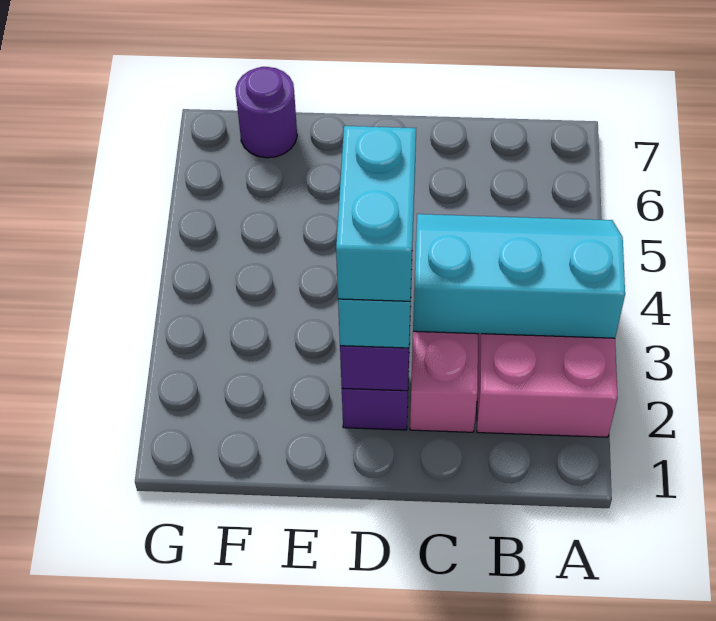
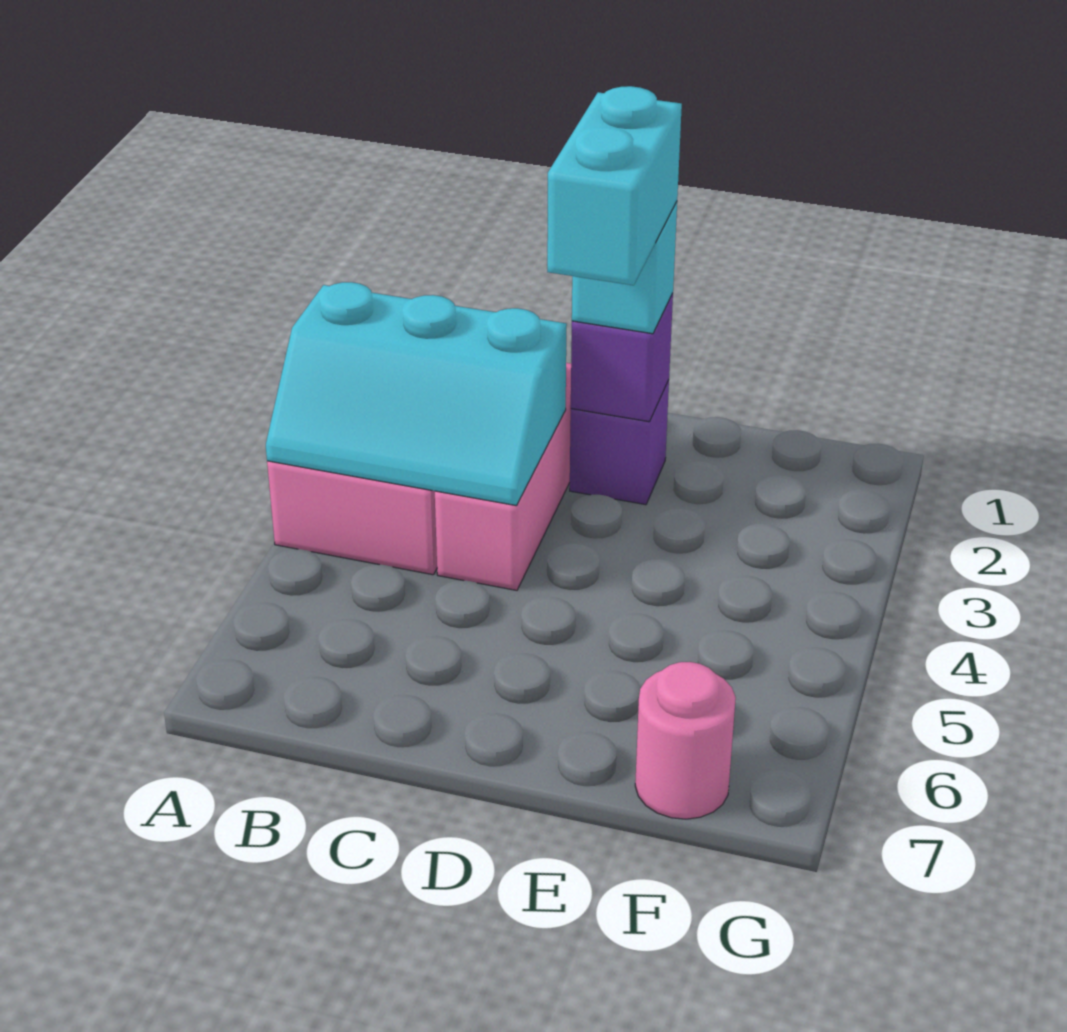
purple round brick F7 level 1 -> pink round brick F7 level 1

